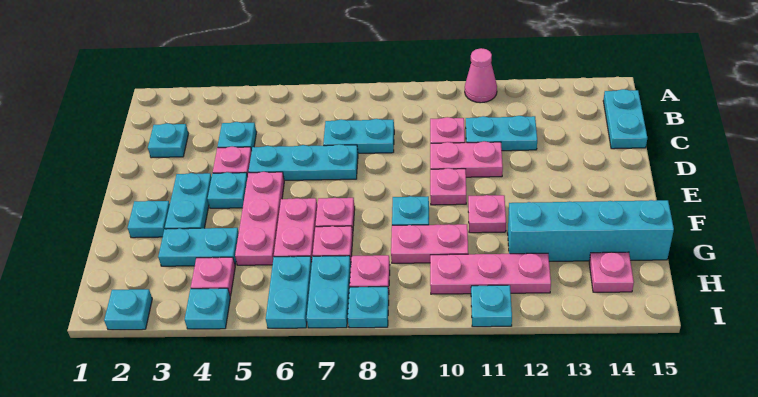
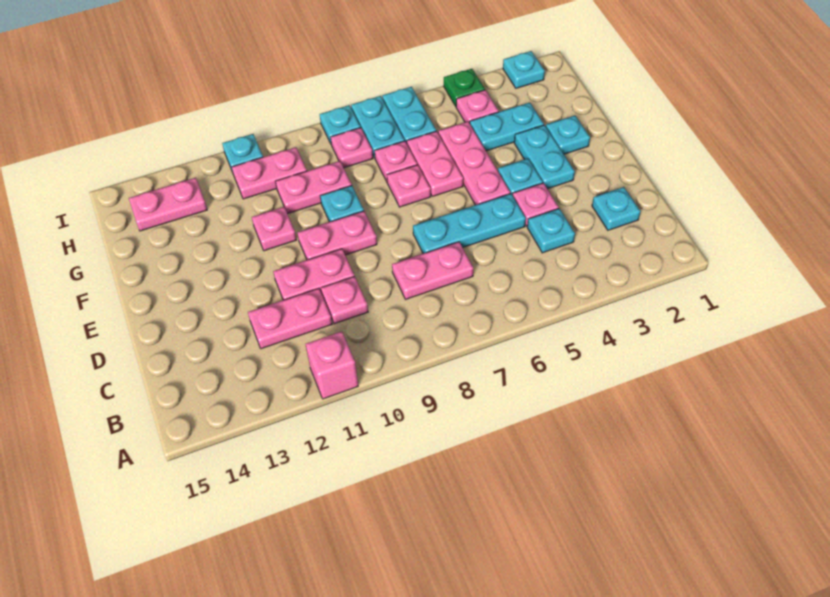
pink cone A11 level 1 -> pink brick A11 level 1
cyan plate B15:C15 level 1 -> none
cyan plate C7:C8 level 1 -> pink plate C7:C8 level 1
cyan plate C11:C12 level 1 -> pink plate C11:C12 level 1
pink plate E10 level 1 -> pink plate E9:E10 level 1
cyan brick G12:G15 level 1 -> none
pink plate H10:H12 level 1 -> pink plate H10:H11 level 1
pink plate H14 level 1 -> pink plate H13:H14 level 1
cyan plate I4 level 1 -> green plate I4 level 1

